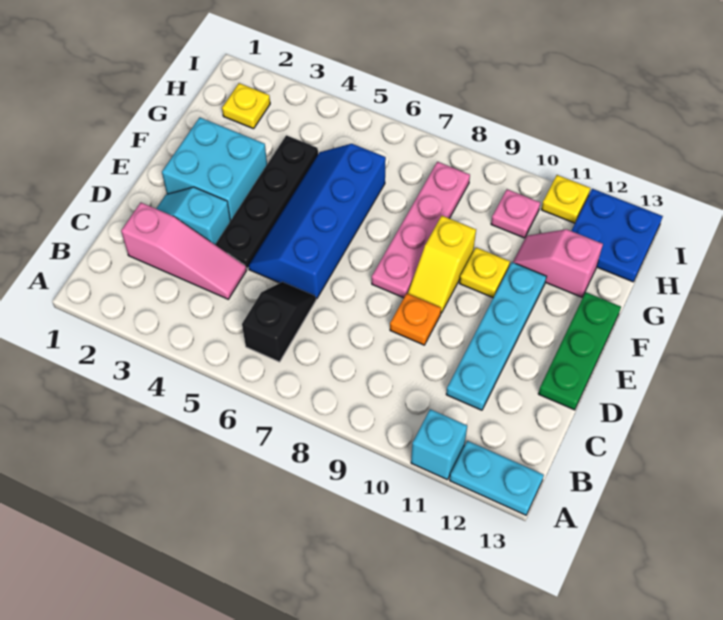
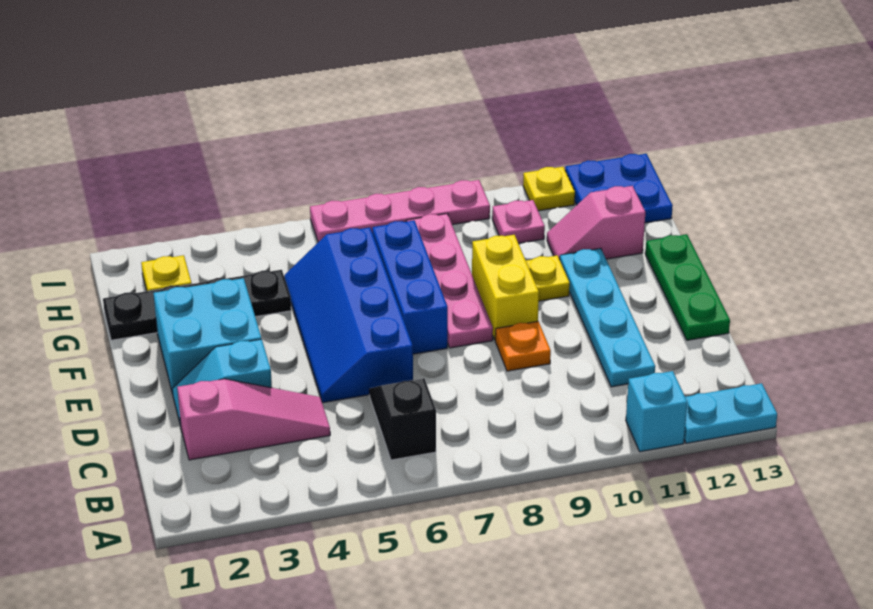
black plate D4:G4 level 1 -> black plate G1:G4 level 1
none -> blue brick E7:G7 level 1
yellow slope E9:F9 level 1 top F -> yellow brick E9:F9 level 1
none -> pink plate I6:I9 level 1

